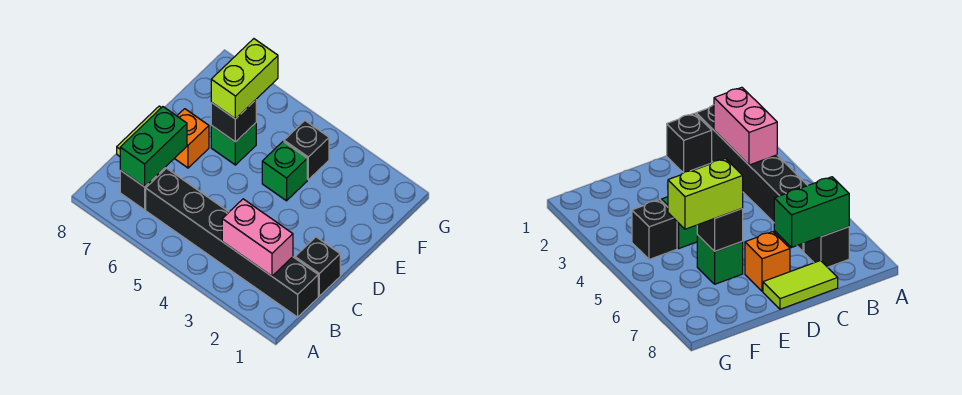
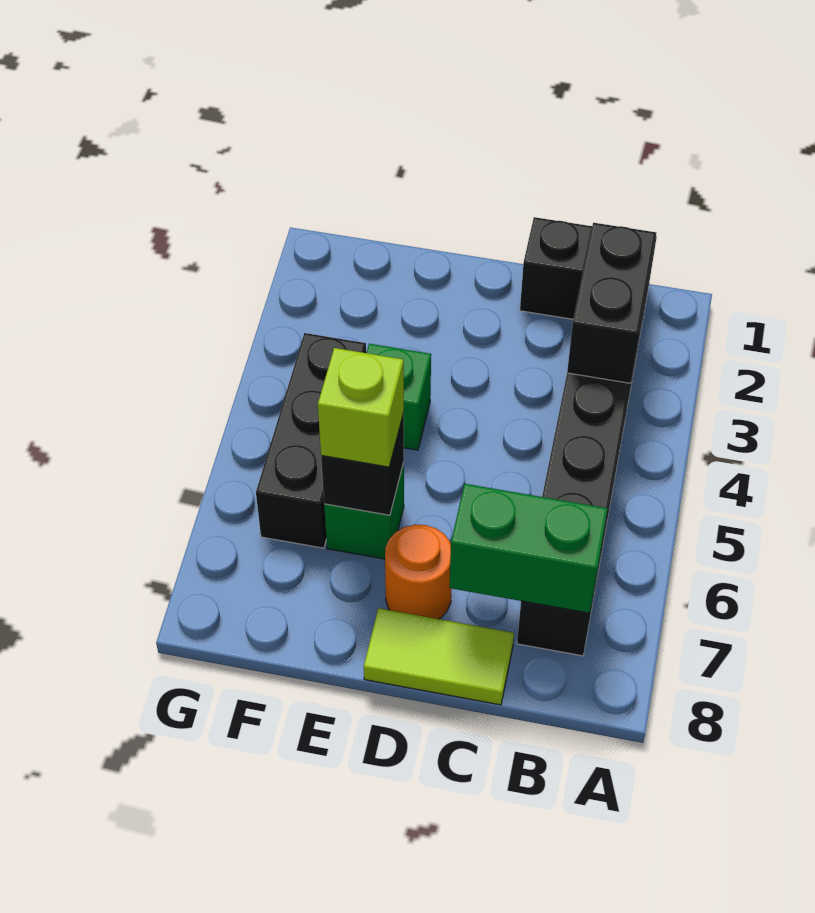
pink brick B2:B3 level 2 -> black brick B2:B3 level 2
orange brick D7 level 1 -> orange round brick D7 level 1
lime brick E6:F6 level 3 -> lime brick E6 level 3
black brick F4 level 1 -> black brick F4:F6 level 1

